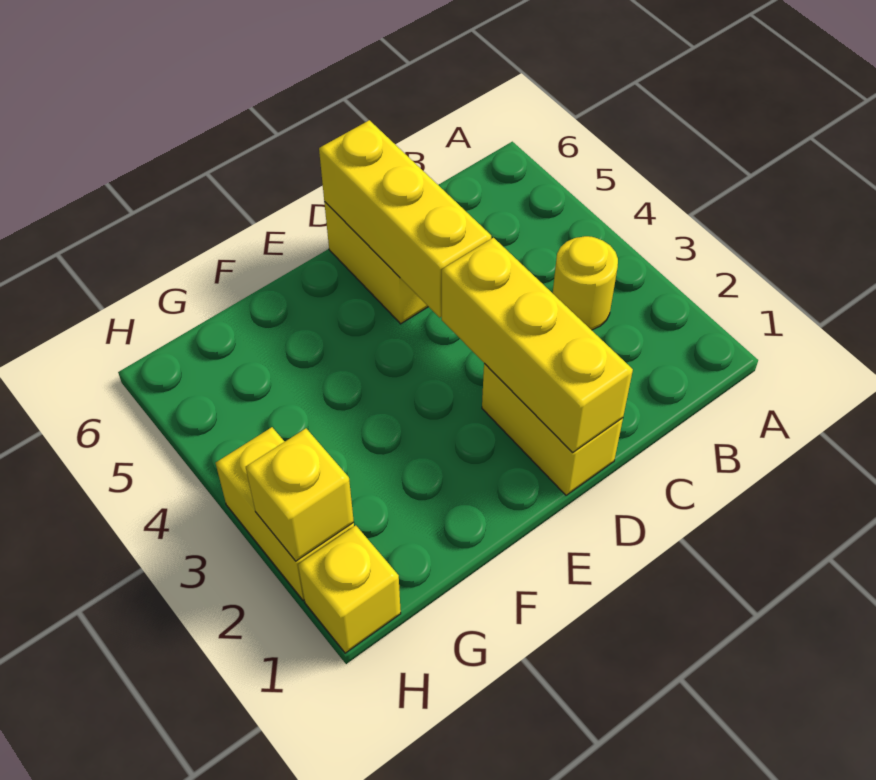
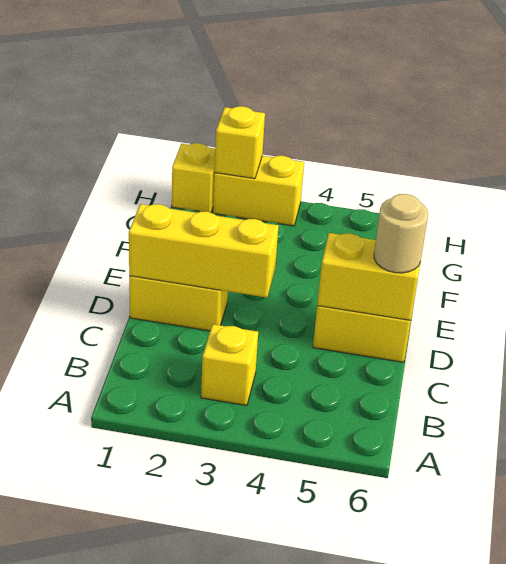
yellow round brick B3 level 1 -> yellow brick B3 level 1
yellow brick D4:D6 level 2 -> yellow brick D5:D6 level 2
none -> tan round brick D6 level 3

